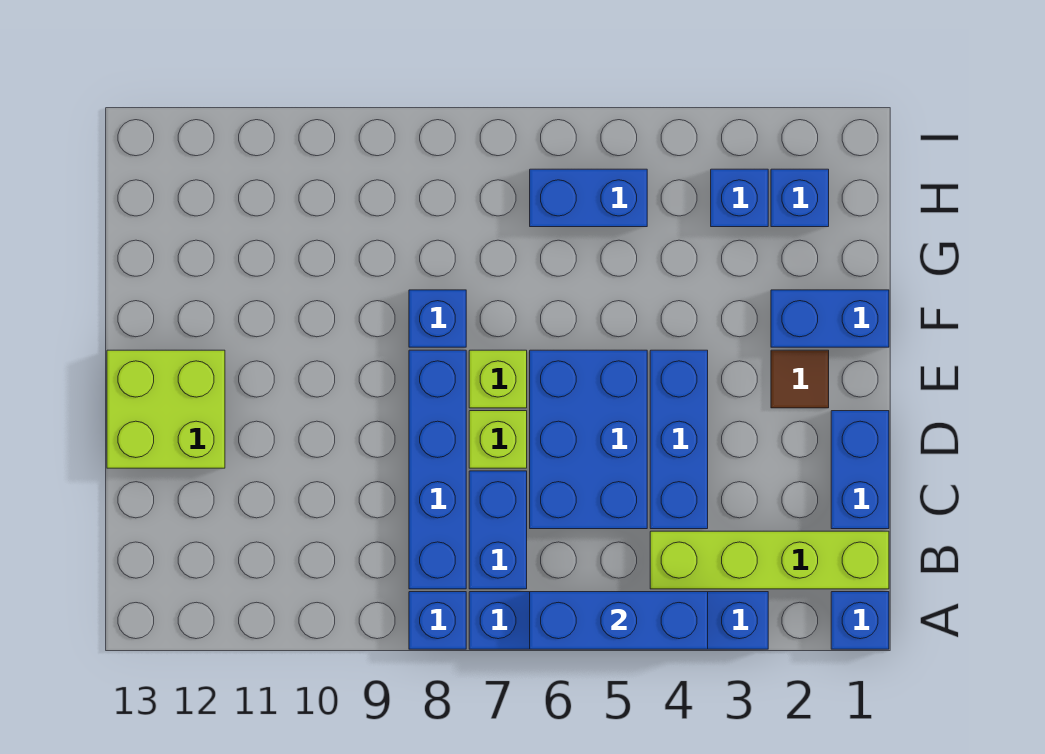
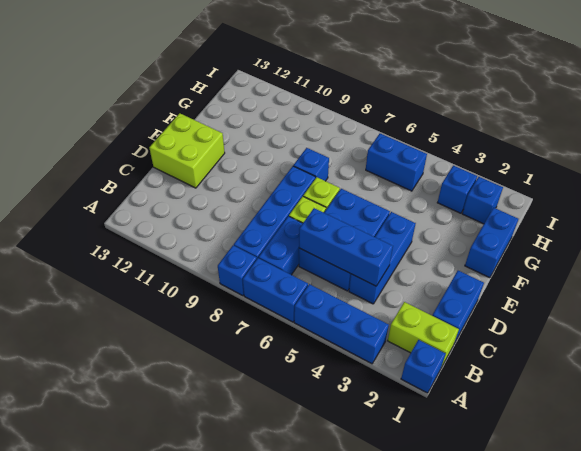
blue brick A4:A6 level 2 -> blue brick C4:C6 level 2
lime brick B1:B4 level 1 -> lime brick B1:B2 level 1
brown tile E2 level 1 -> none
blue brick F1:F2 level 1 -> blue brick F1:G1 level 1

